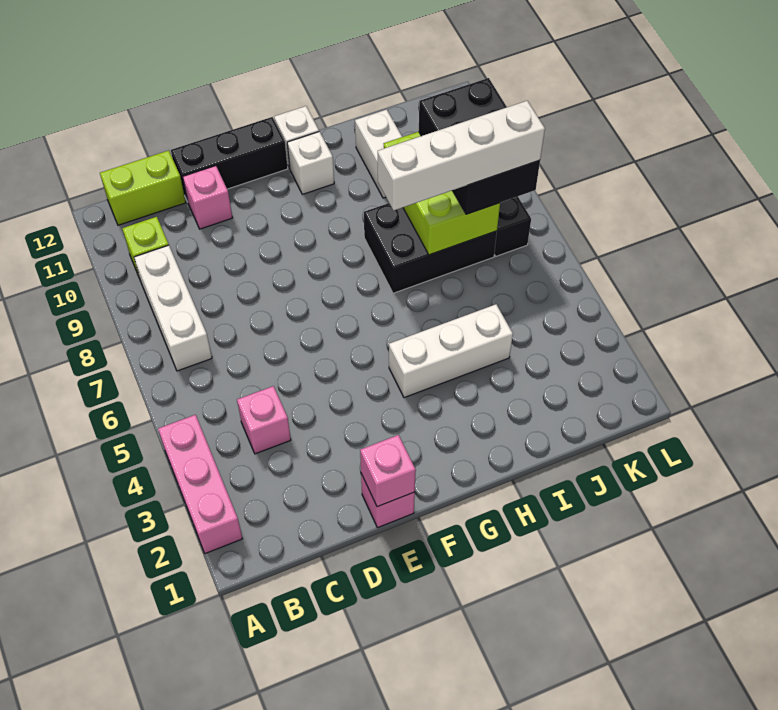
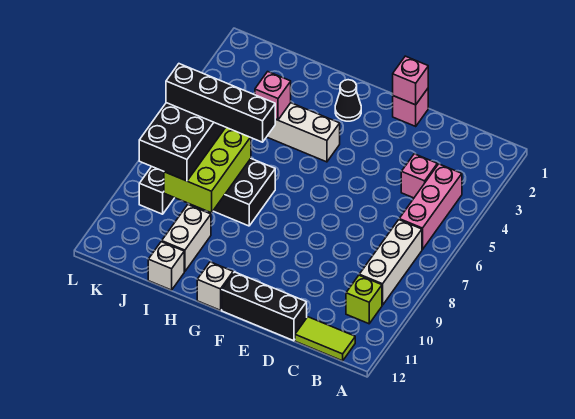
pink brick A2:A4 level 1 -> pink brick B4:B6 level 1
lime brick B12:C12 level 1 -> lime tile B12:C12 level 1
pink brick D11 level 1 -> pink brick I4 level 2
none -> black cone G2 level 1
white brick G11 level 1 -> white brick I12 level 1
white brick H7:K7 level 4 -> black brick H7:K7 level 4

